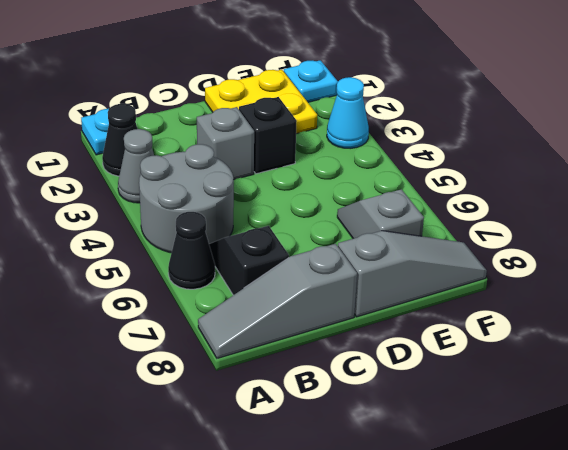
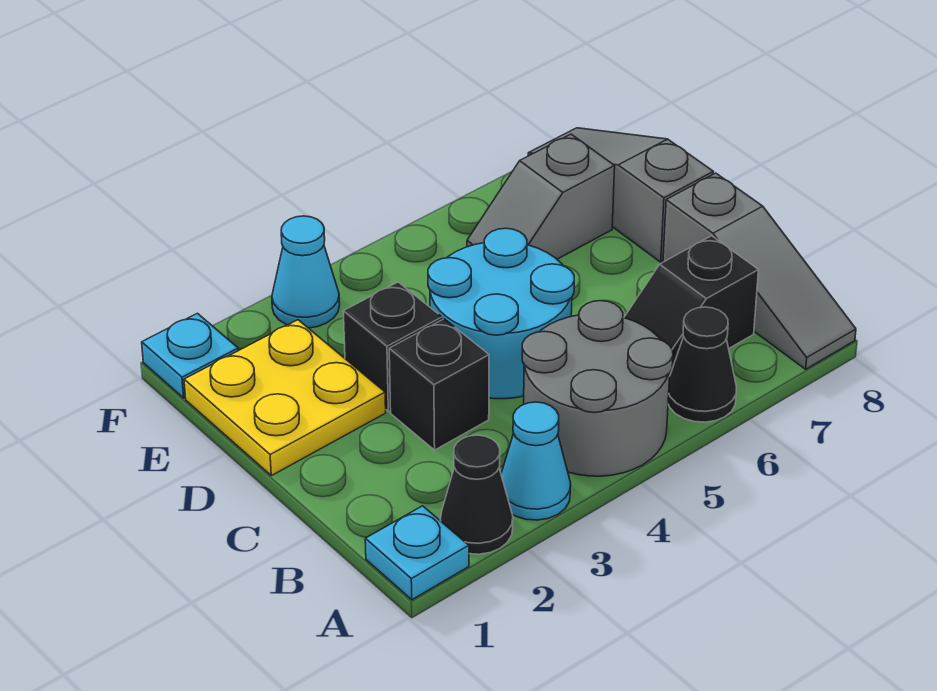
grey cone A3 level 1 -> cyan cone A3 level 1
grey brick C3 level 1 -> black brick C3 level 1
none -> cyan round brick C4:D5 level 1

